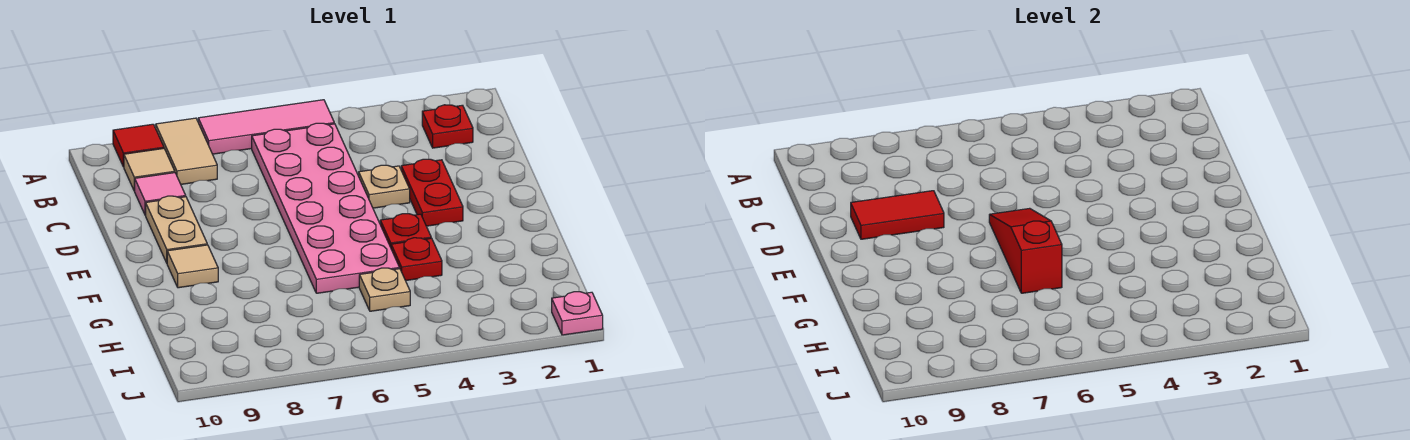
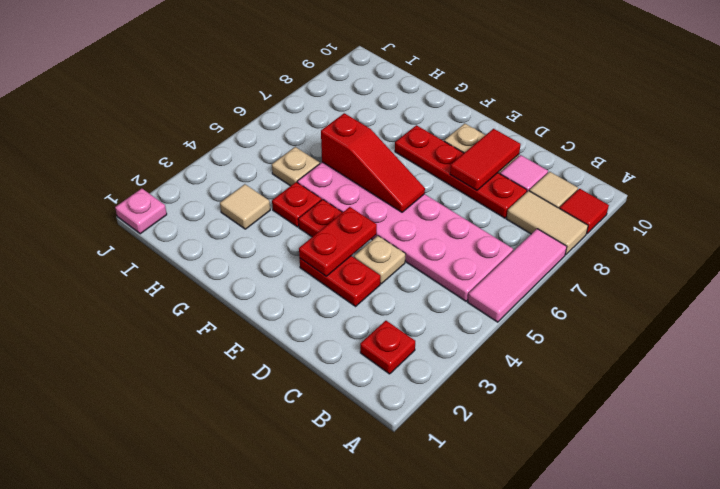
none -> red plate C8:F8 level 1
none -> red plate E3:E4 level 2
tan tile F9 level 1 -> tan tile H3 level 1

